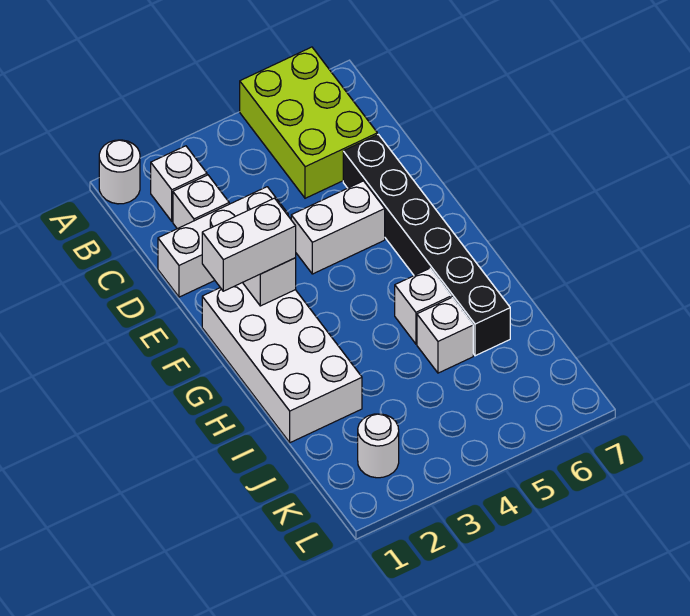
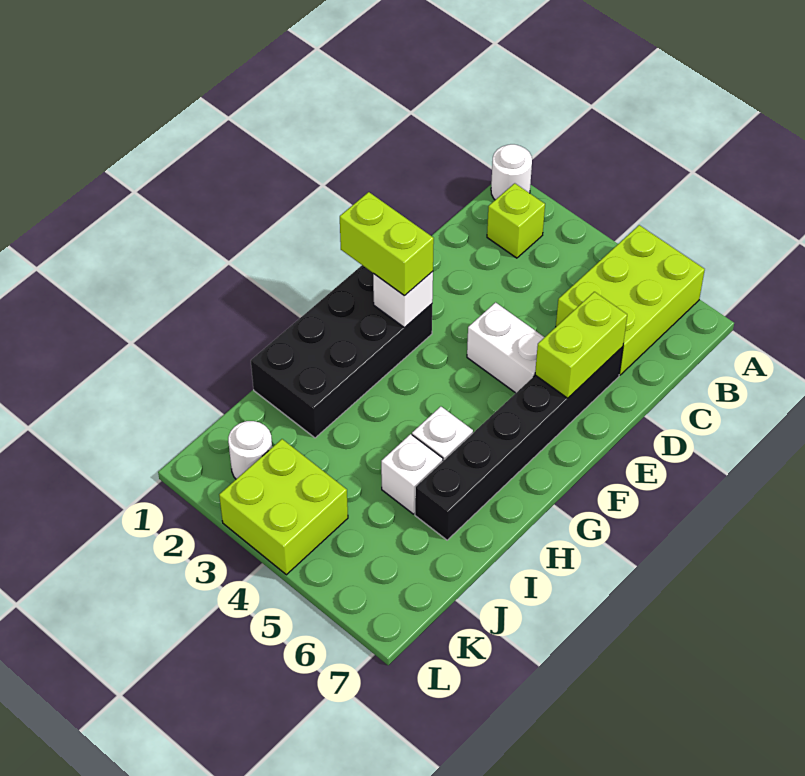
white brick B2 level 1 -> lime brick B2 level 1
white brick C2 level 1 -> none
white brick D1:D3 level 1 -> none
none -> lime brick D6:E6 level 2
white brick F1:I2 level 1 -> black brick F1:I2 level 1
white brick F1:F2 level 3 -> lime brick F1:F2 level 3
none -> lime brick K3:L4 level 1

